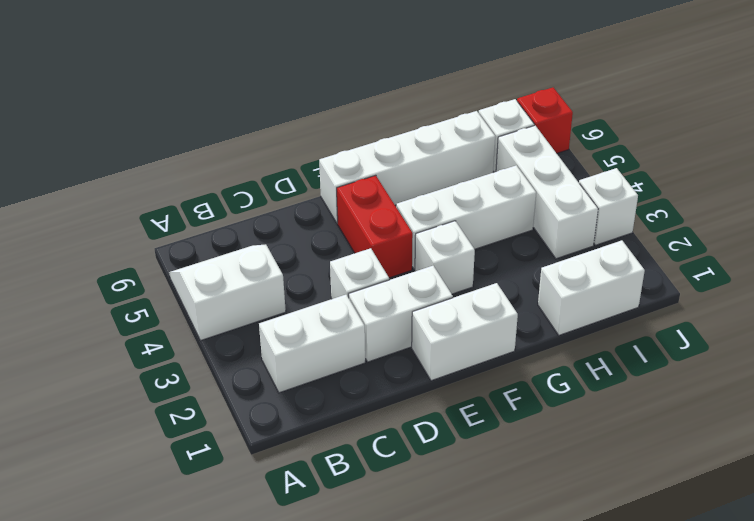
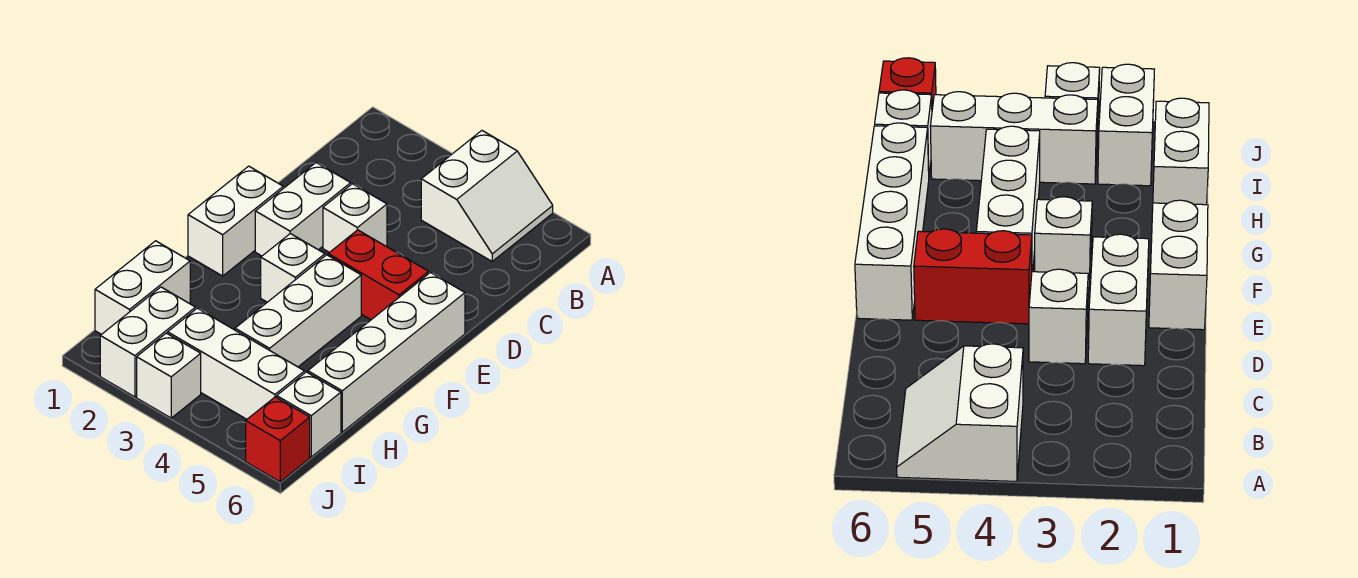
white brick B2:C2 level 1 -> white brick I2:J2 level 1

